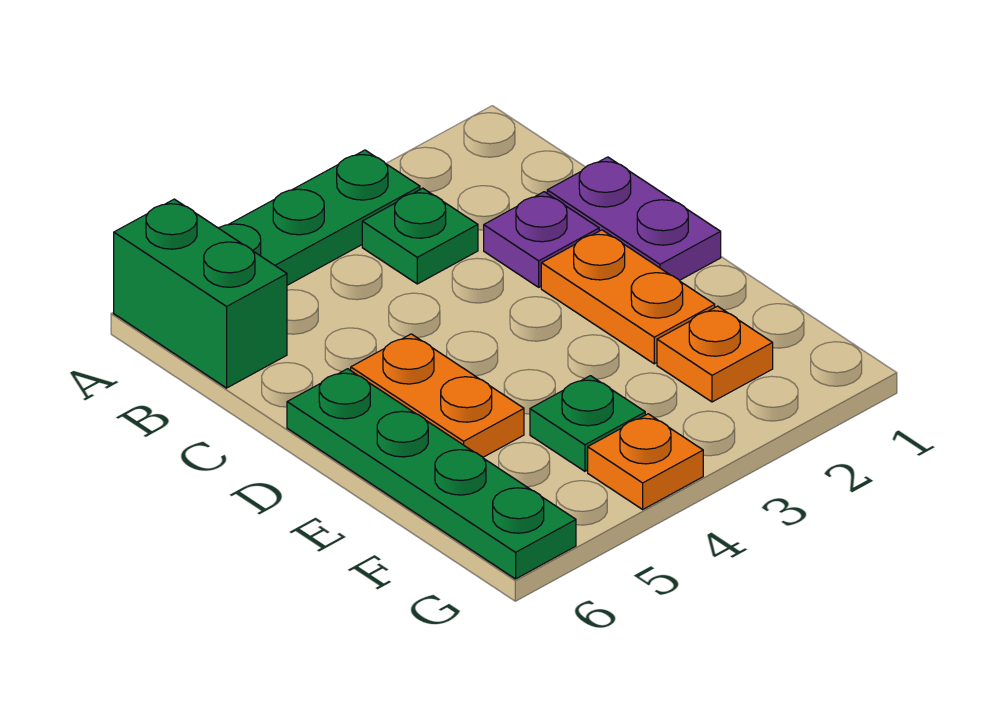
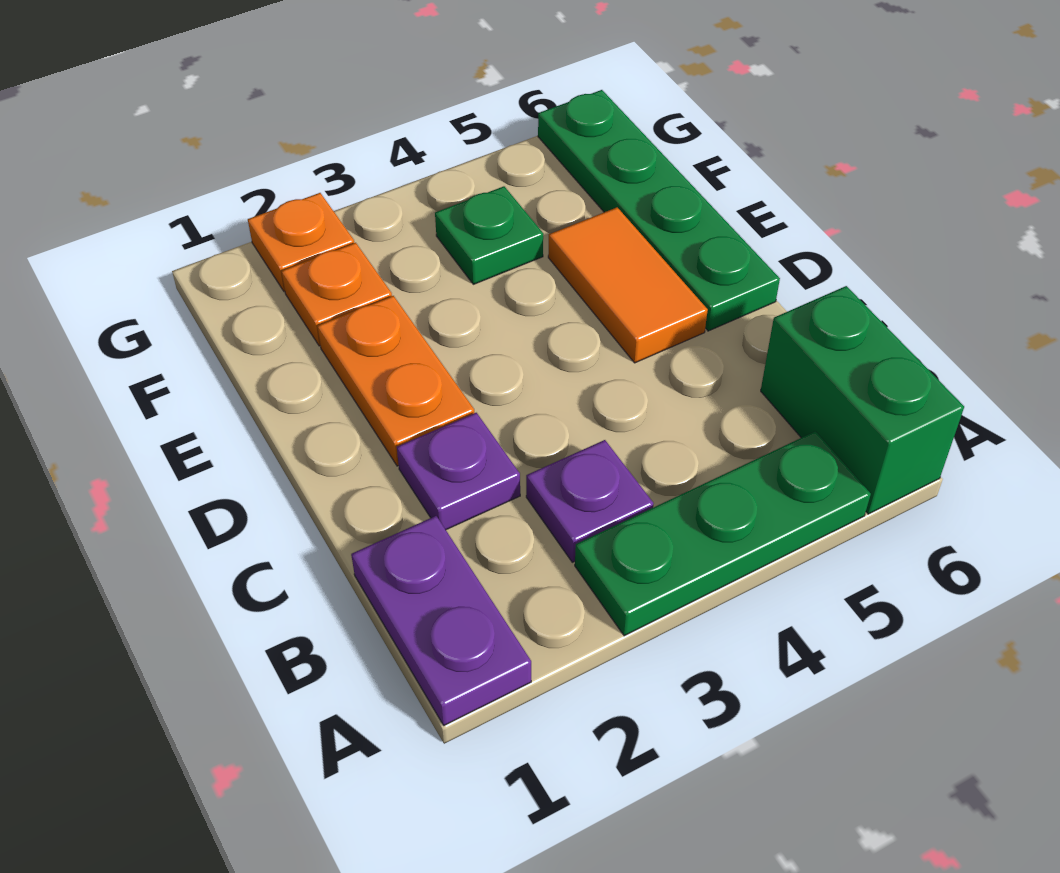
green plate B3 level 1 -> purple plate B3 level 1
purple plate C1:D1 level 1 -> purple plate A1:B1 level 1
orange plate D5:E5 level 1 -> orange tile D5:E5 level 1
orange plate G4 level 1 -> orange plate G2 level 1

